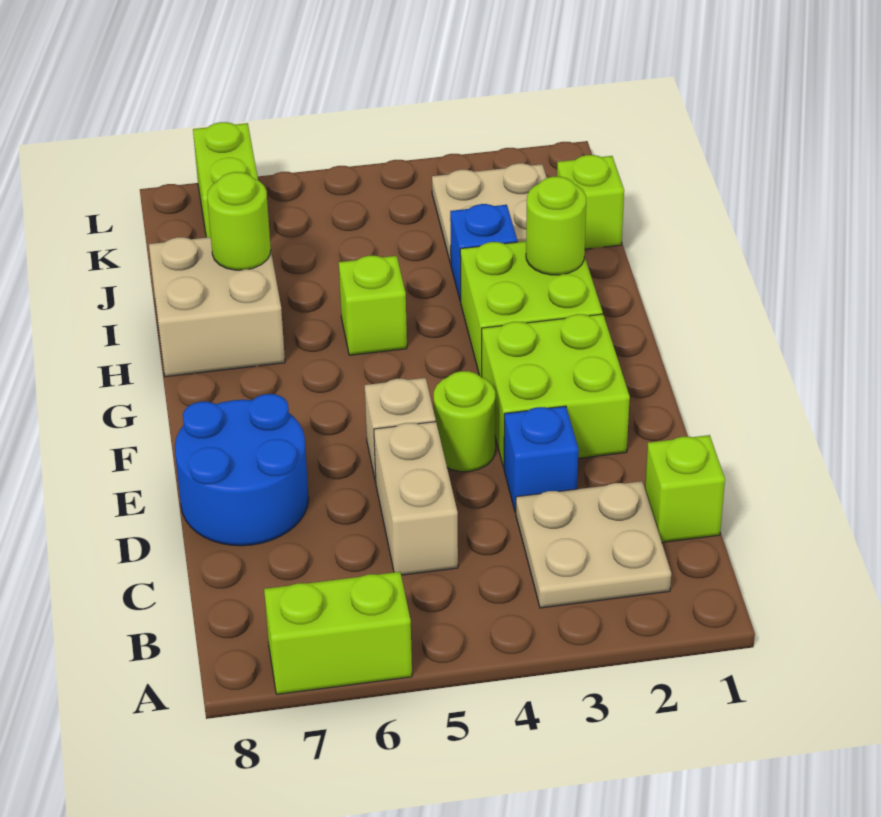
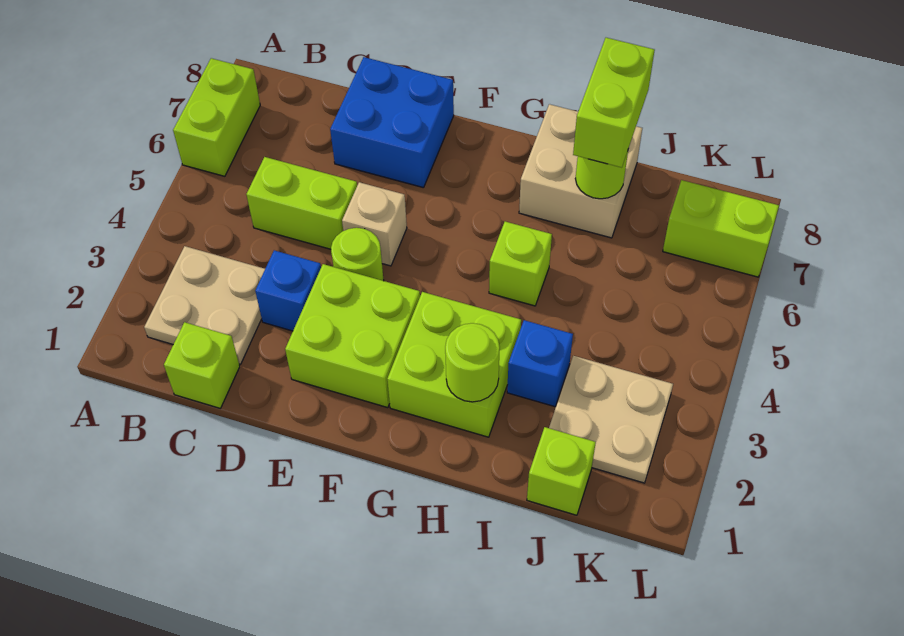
tan brick C5:D5 level 1 -> lime brick C5:D5 level 1
blue round brick D7:E8 level 1 -> blue brick D7:E8 level 1
none -> lime brick I7:I8 level 3

